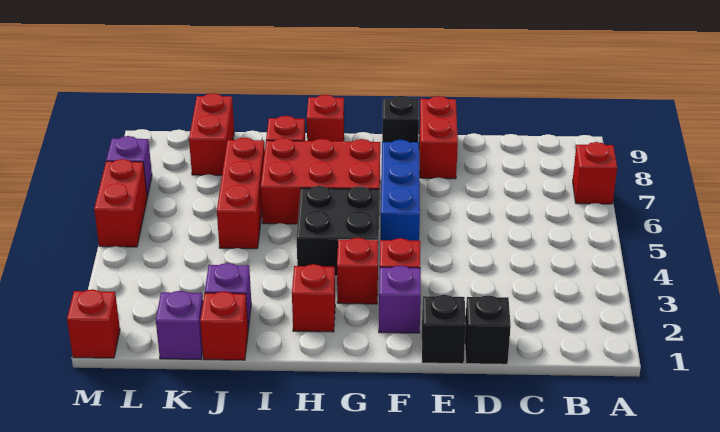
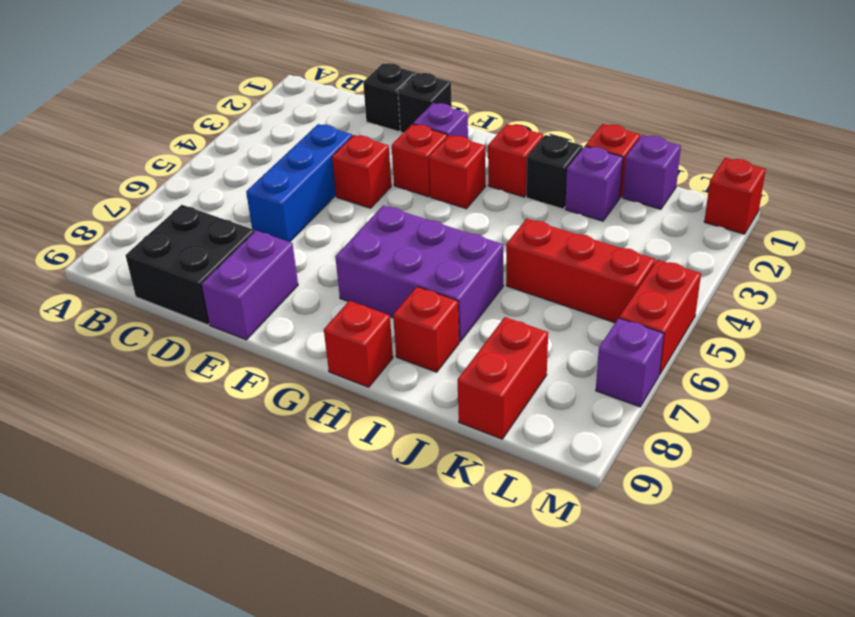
red brick A7 level 1 -> red brick E4 level 1
red brick E8:E9 level 1 -> purple brick E8:E9 level 1
blue brick F5:F7 level 1 -> blue brick D4:D6 level 1
black brick F9 level 1 -> black brick I2 level 1
black brick G4:H5 level 1 -> black brick C8:D9 level 1
red brick G6:I7 level 1 -> purple brick G6:I7 level 1
red brick J5:J7 level 1 -> red brick J5:L5 level 1

